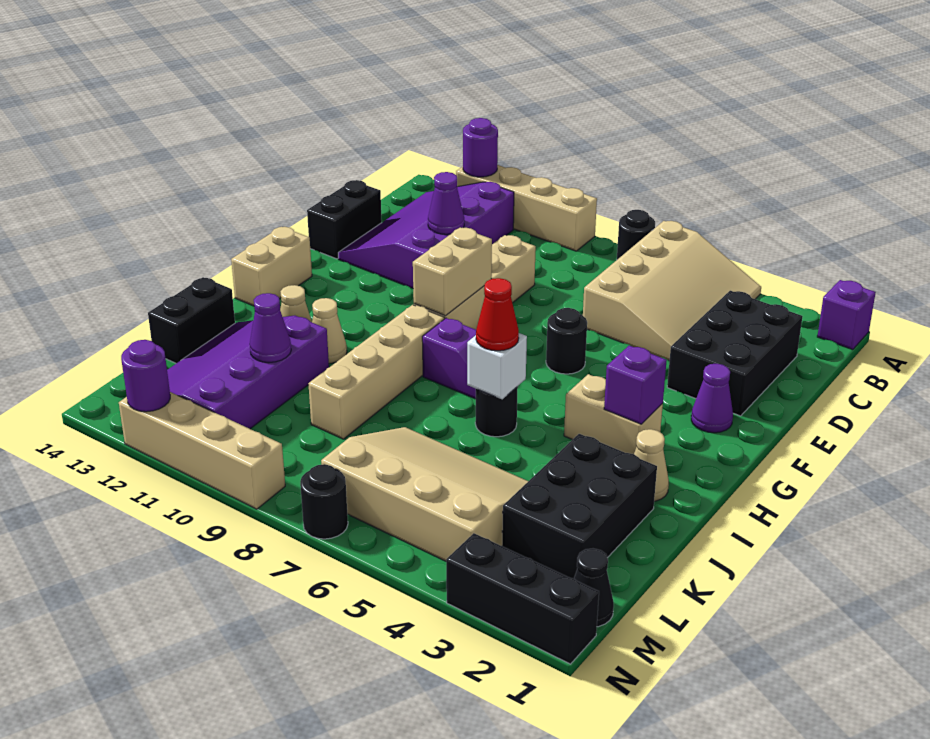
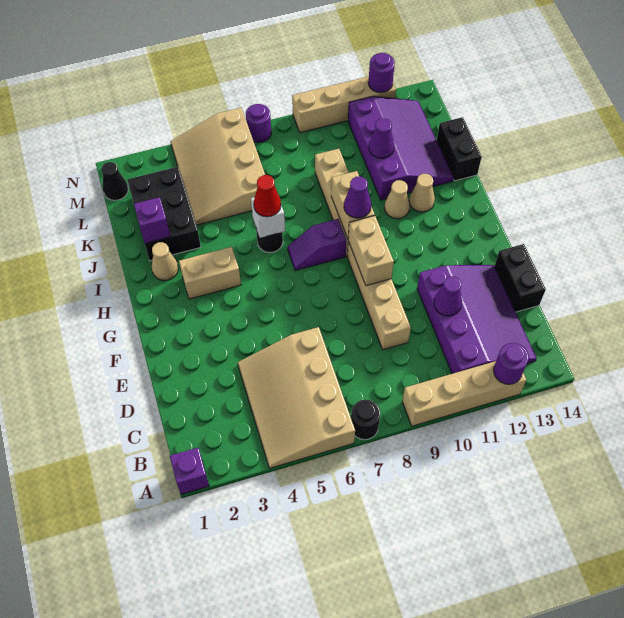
black brick C2:E3 level 1 -> none
purple cone F2 level 1 -> purple cone H9 level 3
black round brick F6 level 1 -> none
tan brick G14:H14 level 1 -> tan brick H9:I9 level 2
purple brick H3 level 2 -> purple brick J2 level 2
tan slope K4:M7 level 1 top M -> tan slope K4:N6 level 1 top 6
black brick N1:N3 level 1 -> none
black round brick N7 level 1 -> purple round brick N7 level 1

